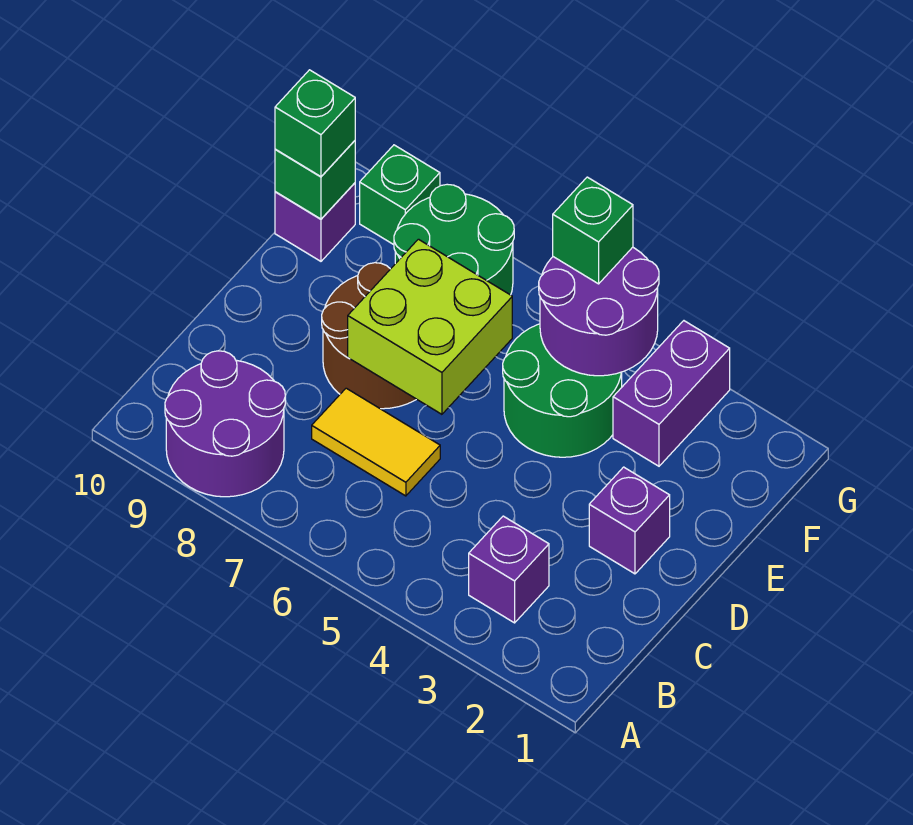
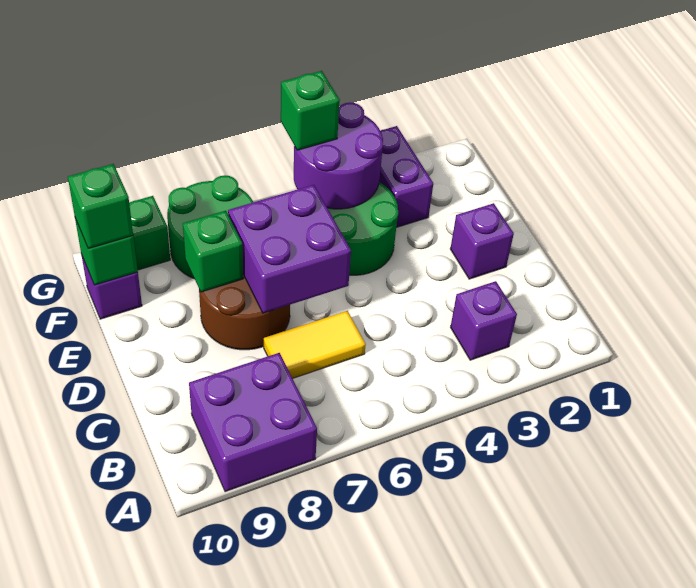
purple round brick A8:B9 level 1 -> purple brick A8:B9 level 1
lime brick D6:E7 level 2 -> purple brick D6:E7 level 2
none -> green brick E8 level 2

